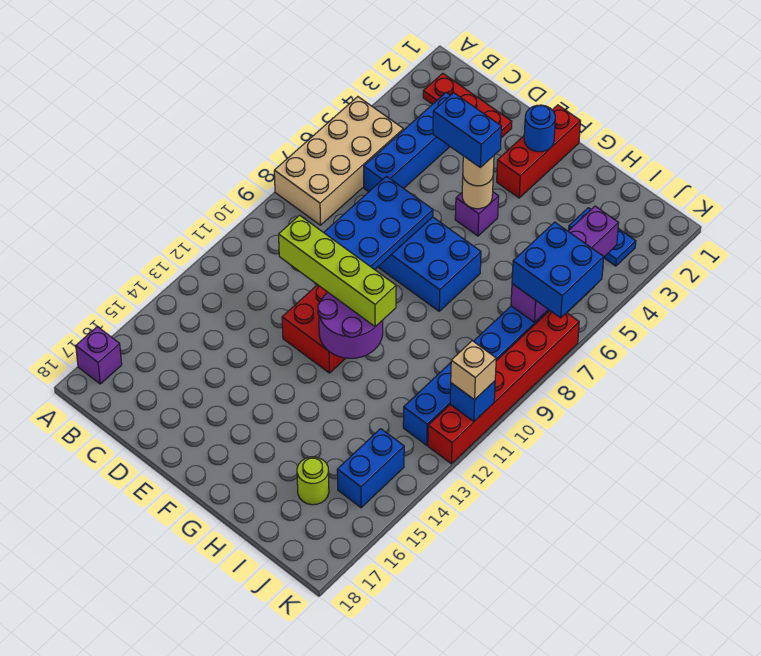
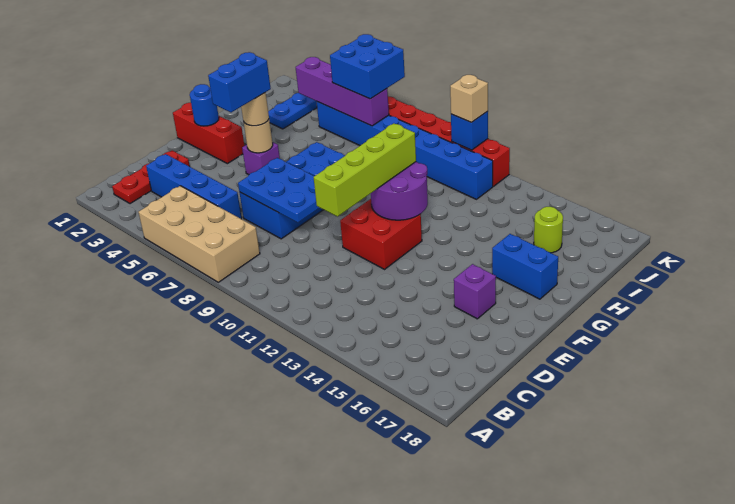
purple brick A17 level 1 -> purple brick E16 level 1
blue brick J14:J15 level 1 -> blue brick G16:G17 level 1

